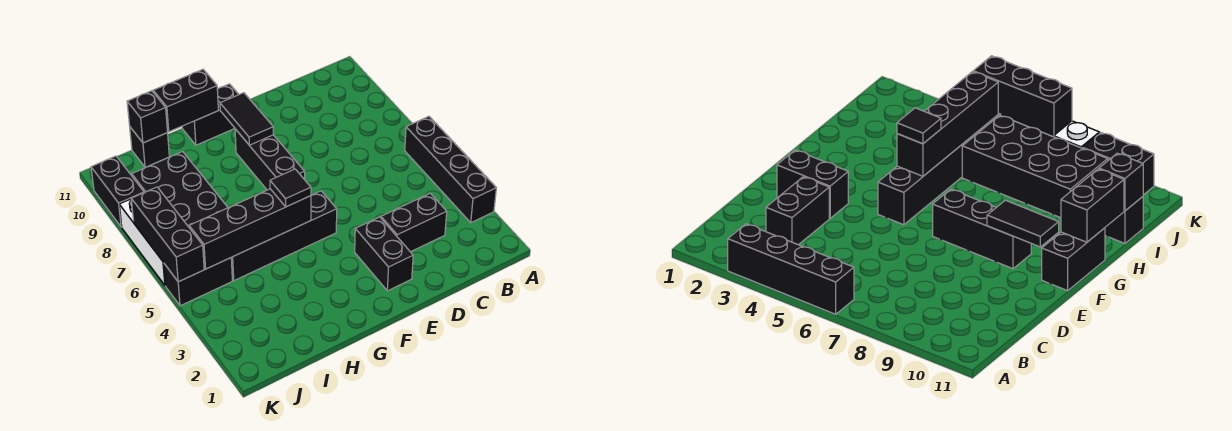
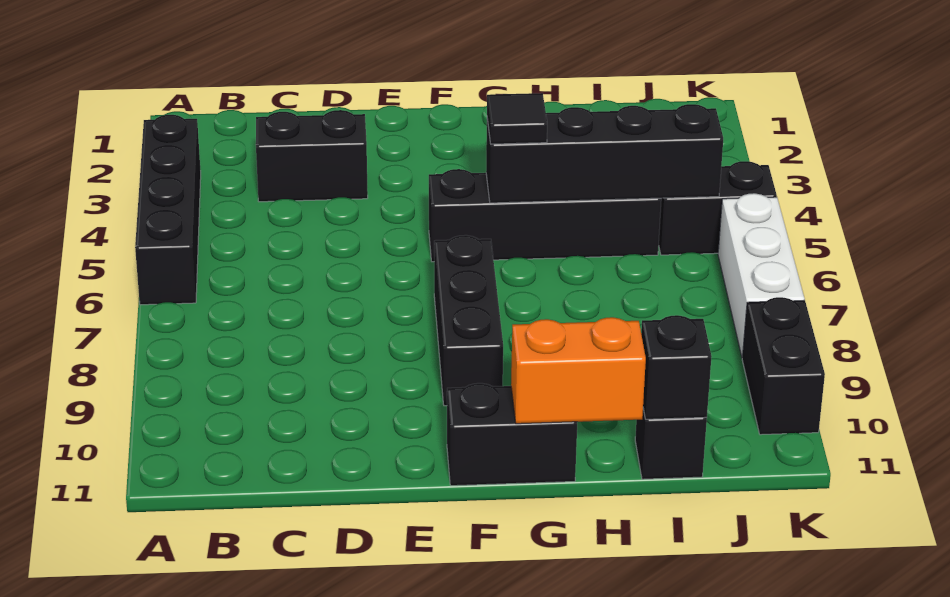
black brick E2:E3 level 1 -> none
black tile F9:F10 level 2 -> none
black brick G11:H11 level 2 -> orange brick G11:H11 level 2
black brick I6:J9 level 1 -> none
black brick K5:K7 level 2 -> none

